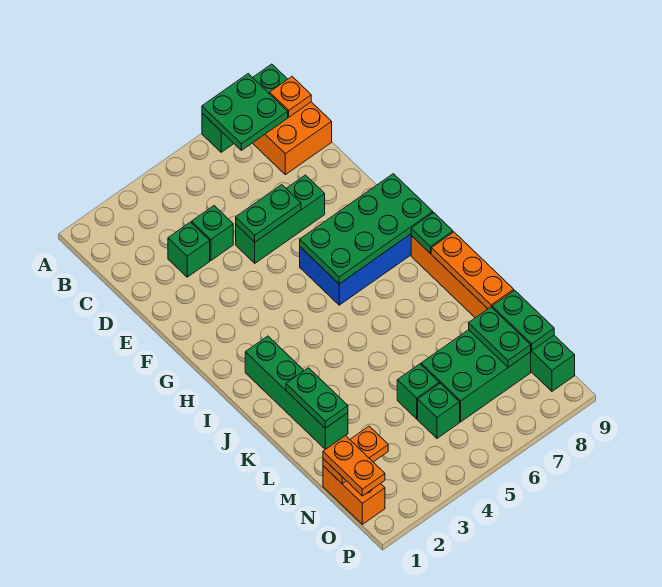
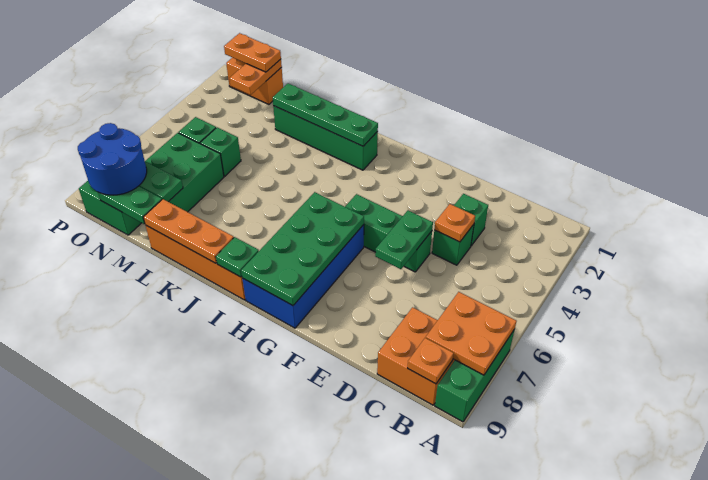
green plate A7:B8 level 2 -> orange plate A7:B8 level 2
none -> orange plate D4 level 2
green brick E5:E7 level 1 -> green brick E5:G5 level 1
green plate K2:L2 level 2 -> green plate I2:L2 level 2
none -> blue round brick N8:O9 level 3

